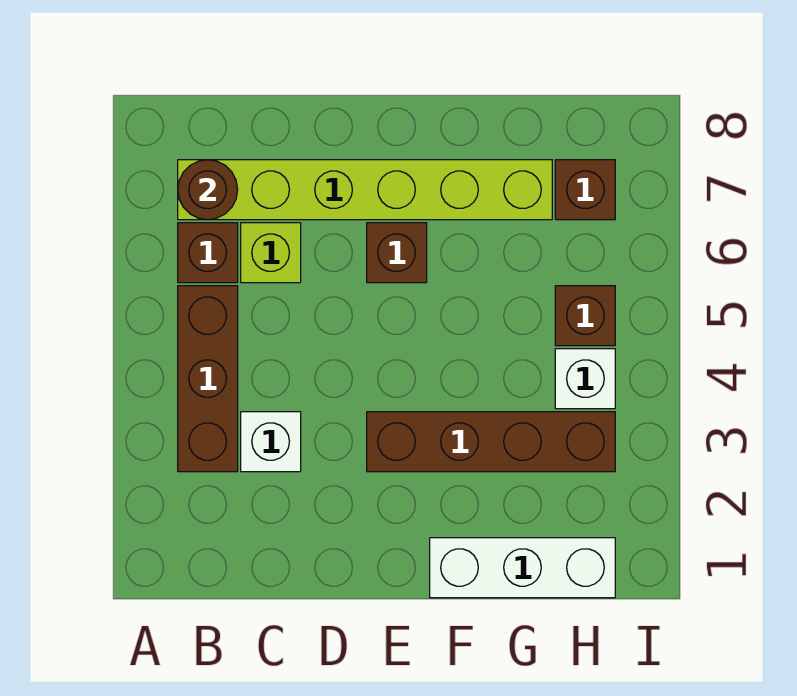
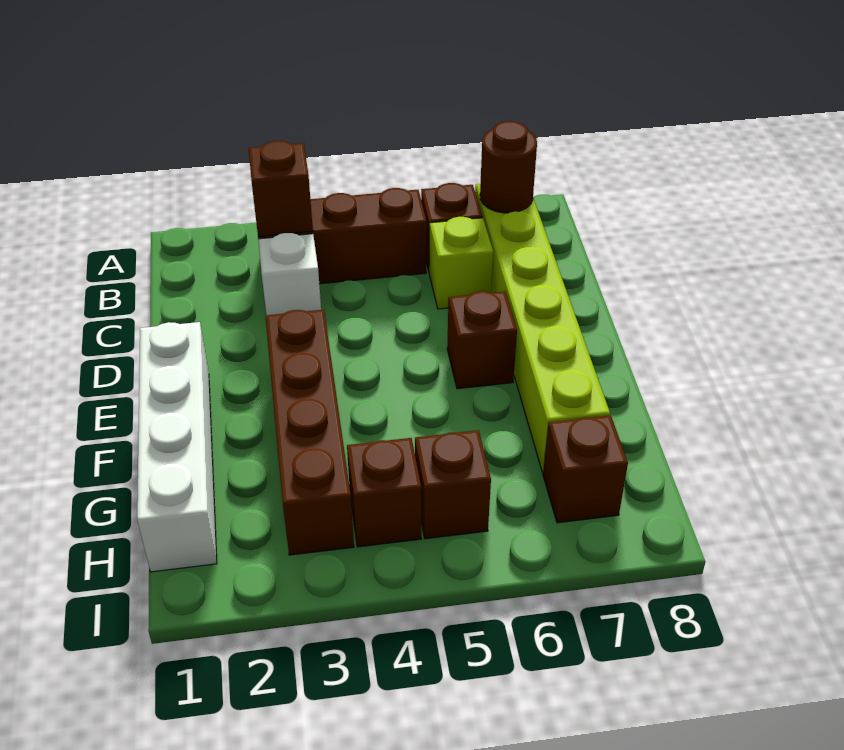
none -> brown brick B3 level 2
white brick F1:H1 level 1 -> white brick E1:H1 level 1
white brick H4 level 1 -> brown brick H4 level 1

